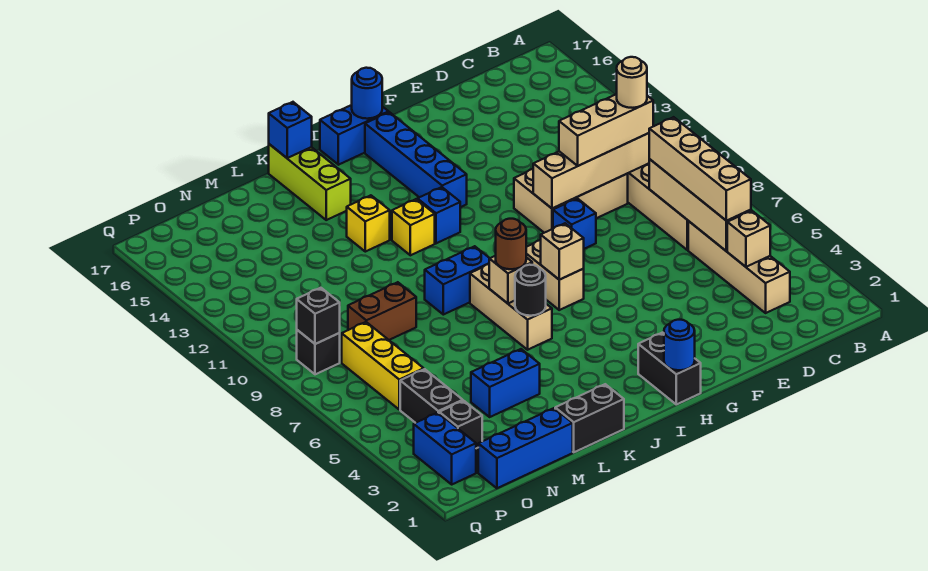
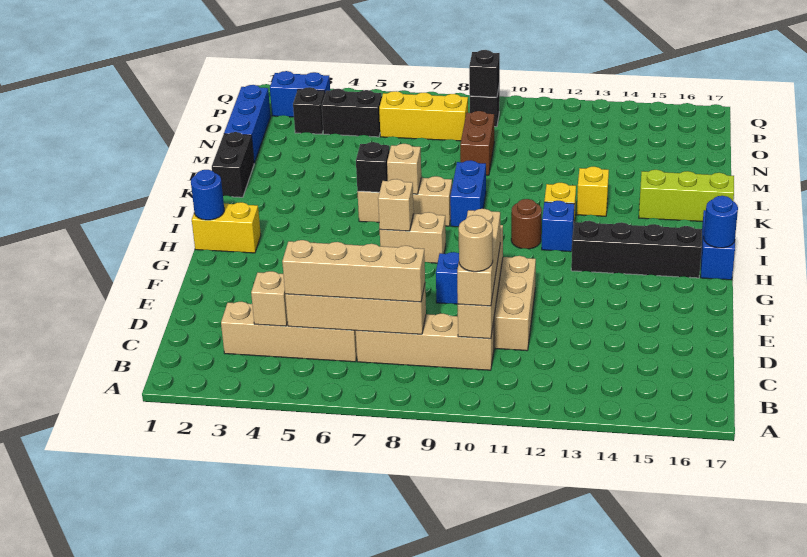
black brick H1:H2 level 1 -> yellow brick H1:H2 level 1
blue brick H13:H16 level 1 -> black brick H13:H16 level 1
black round brick J6 level 2 -> black brick J6 level 2
brown round brick J7 level 3 -> brown round brick I11 level 1
blue brick K17 level 2 -> none
blue brick L4:M4 level 1 -> none

